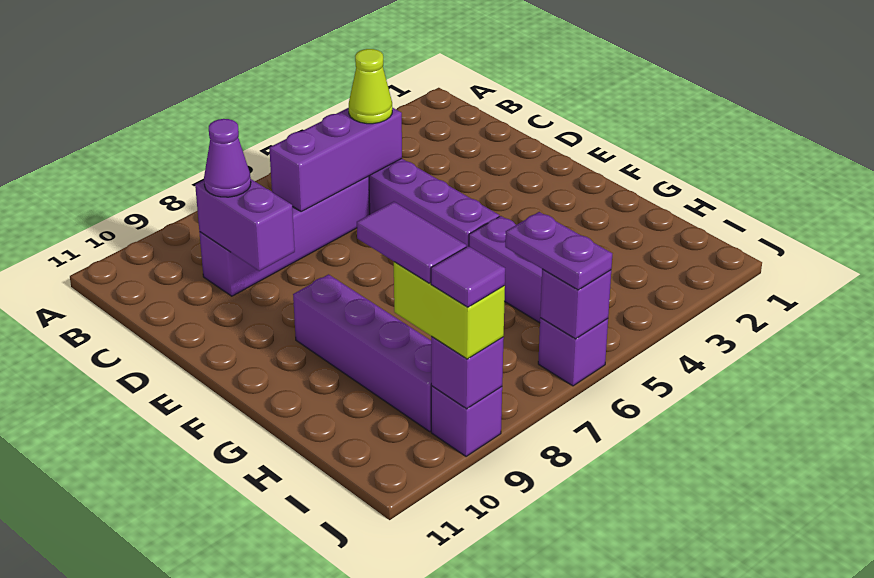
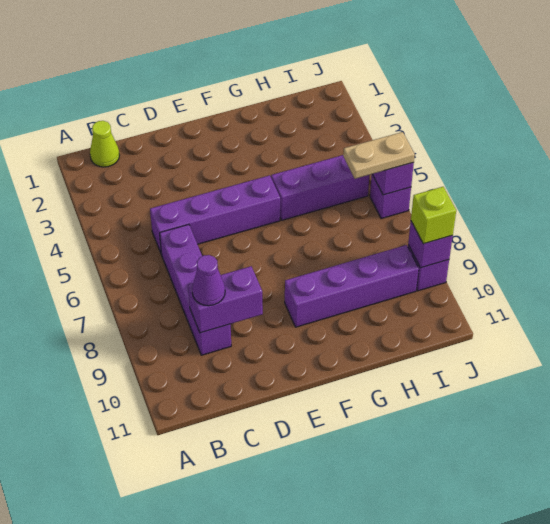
purple brick C5:C7 level 2 -> none
lime cone C5 level 3 -> lime cone B1 level 1
purple tile H9:I9 level 4 -> none
purple plate I6:J6 level 3 -> tan plate I6:J6 level 3
lime brick I9:J9 level 3 -> lime brick J9 level 3
purple tile J9 level 4 -> none

